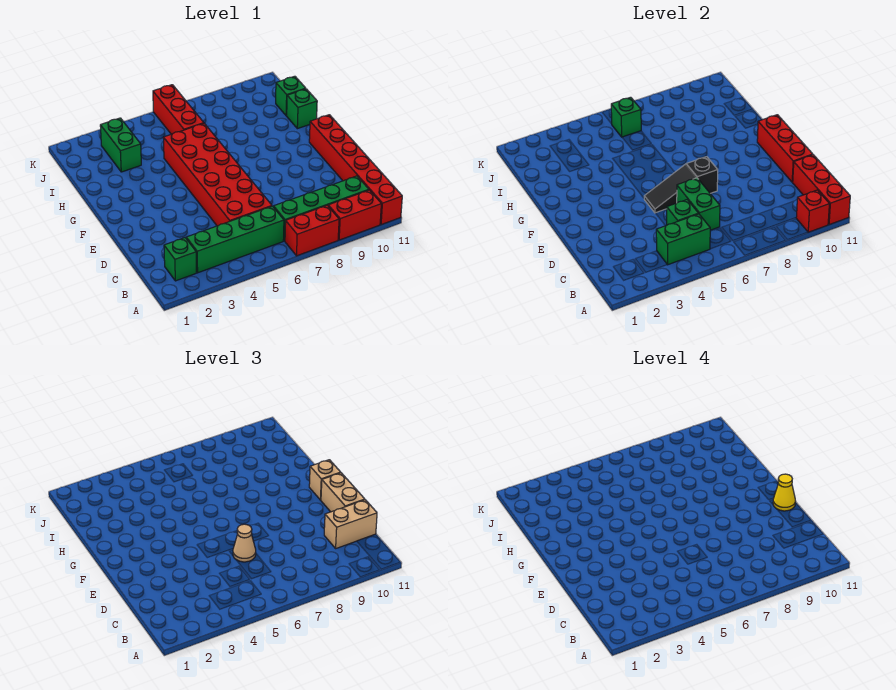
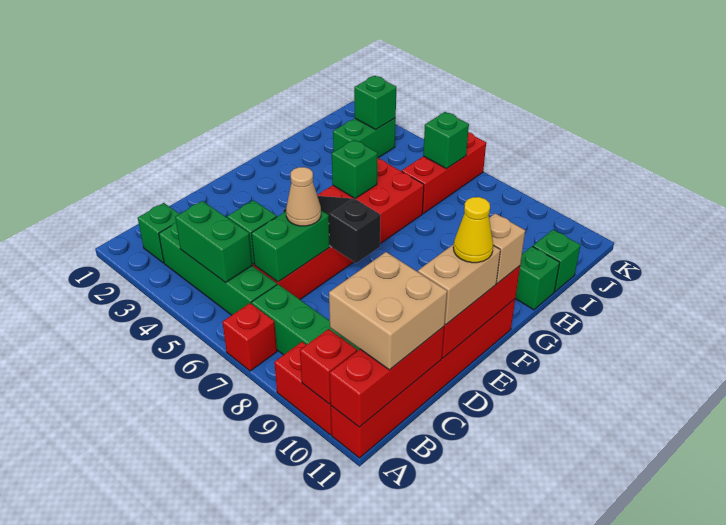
red brick A7:A8 level 1 -> red brick A7 level 1
tan brick C10:C11 level 3 -> tan brick B10:C11 level 3
none -> green brick G5 level 2
none -> green brick J3 level 2

